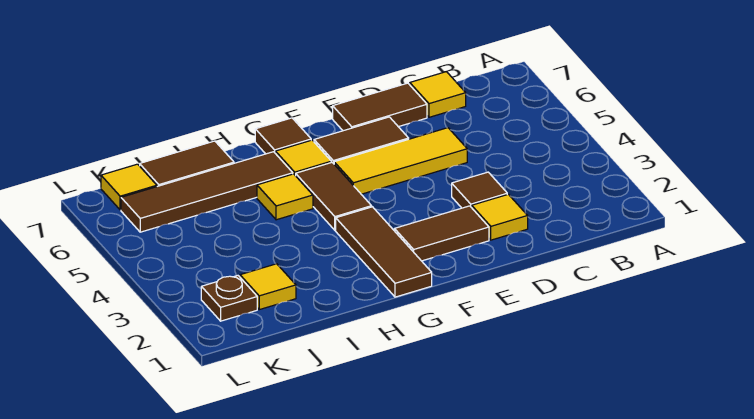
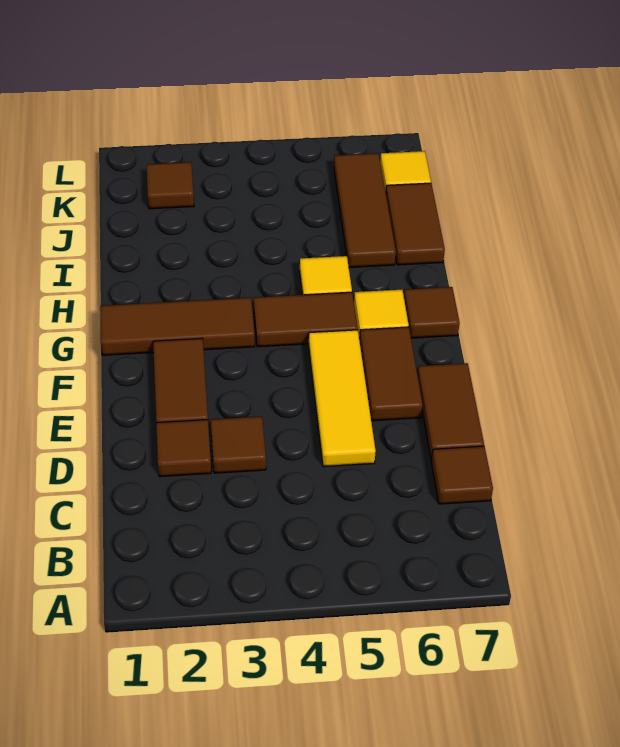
yellow tile C7 level 1 -> brown tile C7 level 1
yellow tile D2 level 1 -> brown tile D2 level 1
brown tile H6:K6 level 1 -> brown tile I6:K6 level 1
yellow tile J2 level 1 -> none
brown plate K2 level 1 -> brown tile K2 level 1

